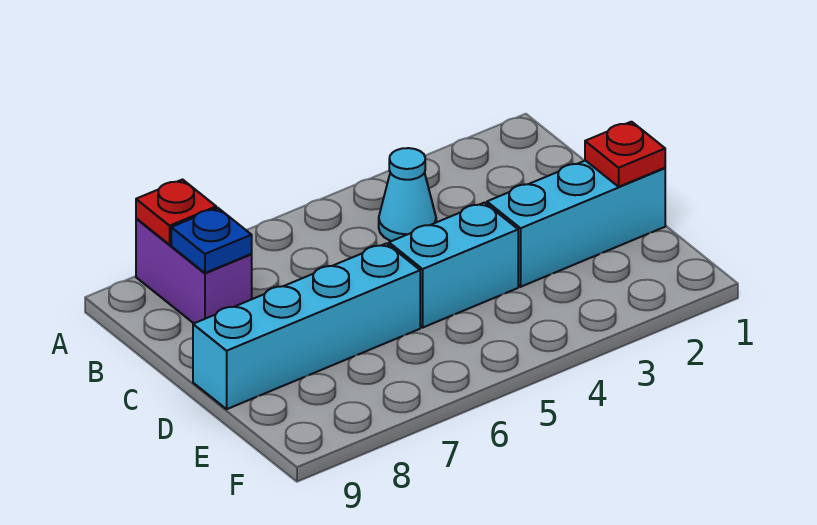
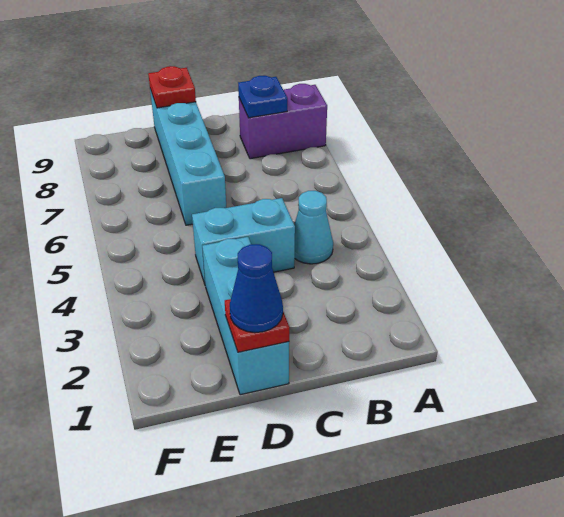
red plate A8 level 2 -> red plate D9 level 2
none -> blue cone D1 level 3
cyan brick D4:D5 level 1 -> cyan brick C4:D4 level 1

